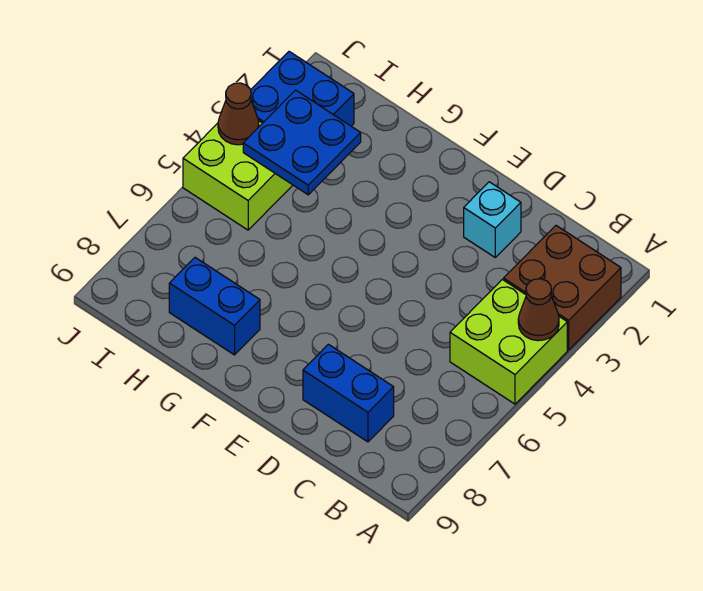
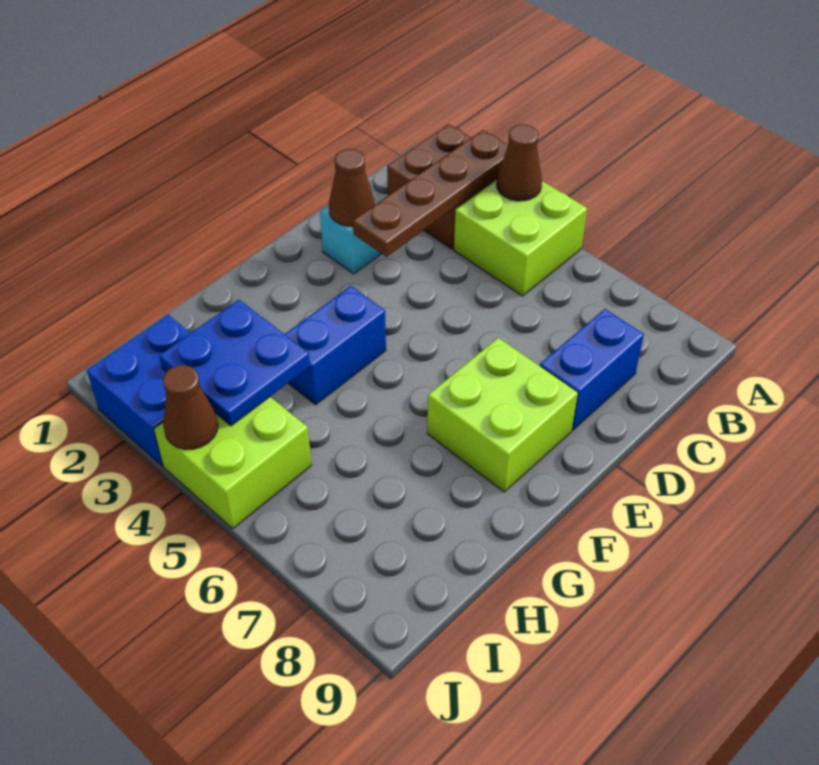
none -> brown plate A3:D3 level 2
none -> brown cone D2 level 2
none -> lime brick E7:F8 level 1
blue brick G8:H8 level 1 -> blue brick F4:G4 level 1

